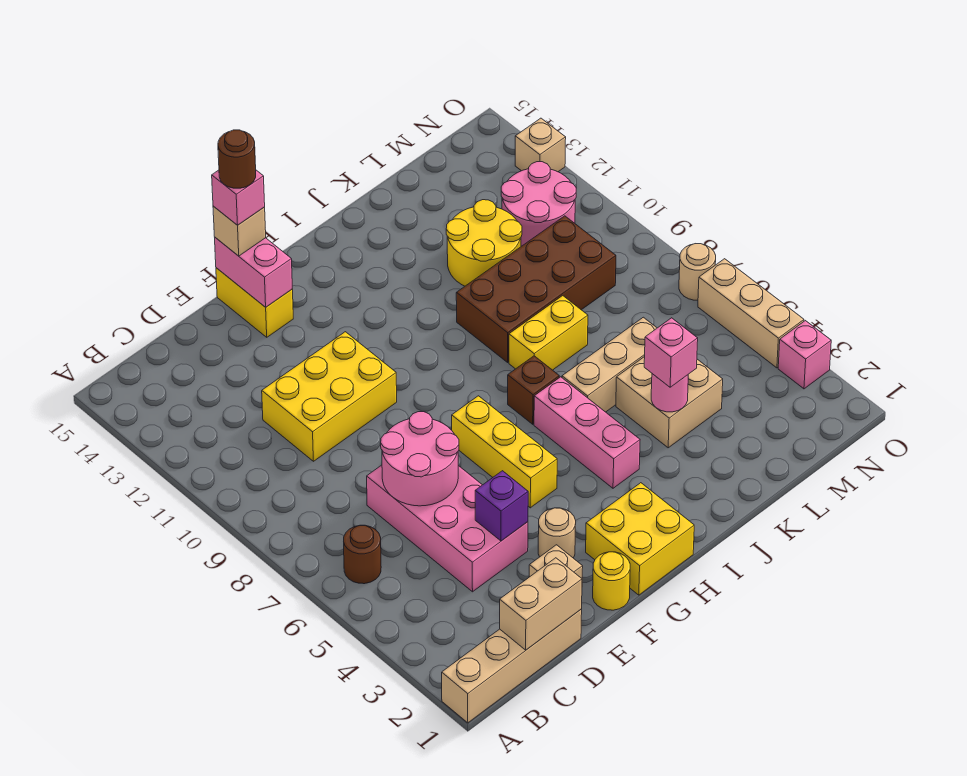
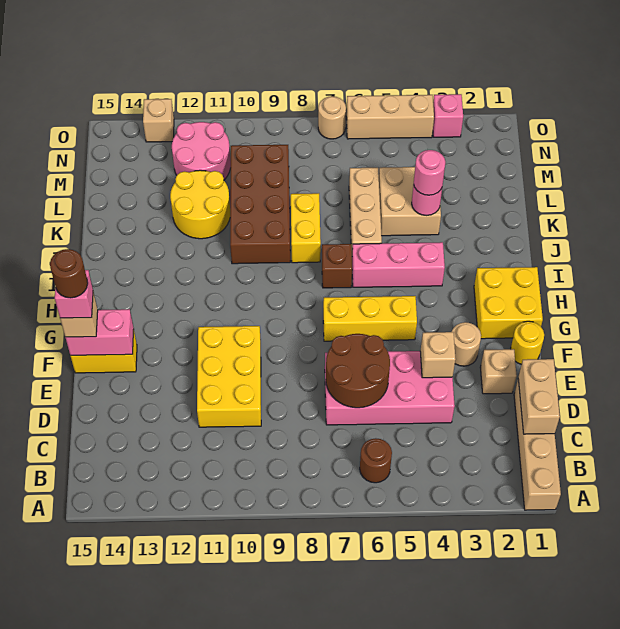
pink round brick D6:E7 level 2 -> brown round brick D6:E7 level 2
purple brick E4 level 2 -> tan brick E4 level 2
pink brick K4 level 3 -> pink round brick K4 level 3

